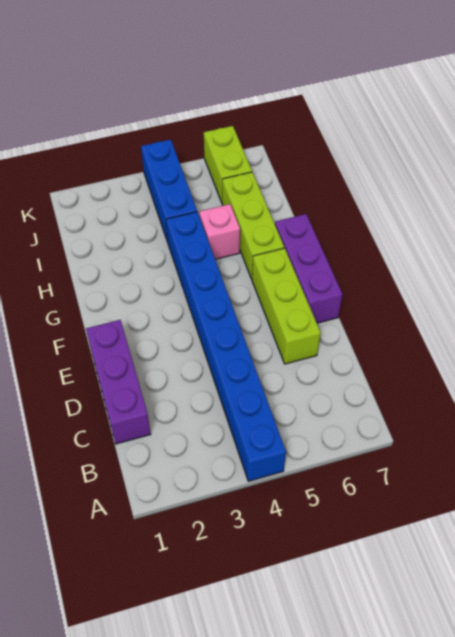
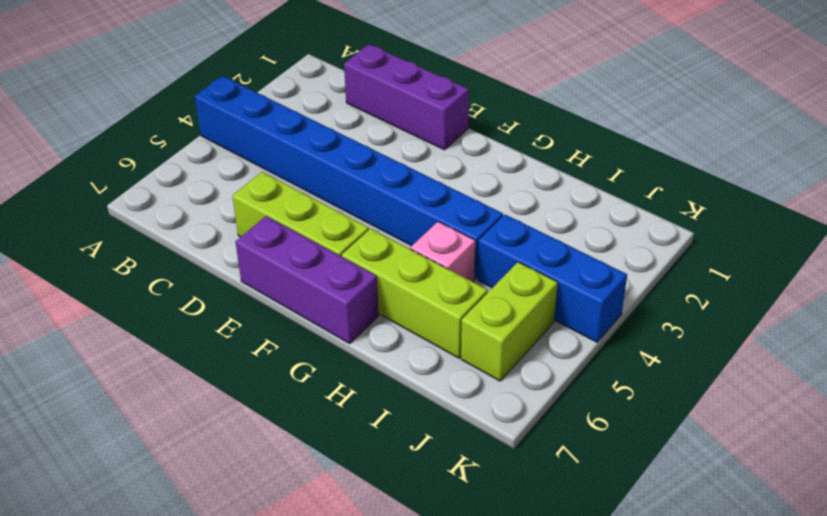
lime brick J6:K6 level 1 -> lime brick J5:J6 level 1

